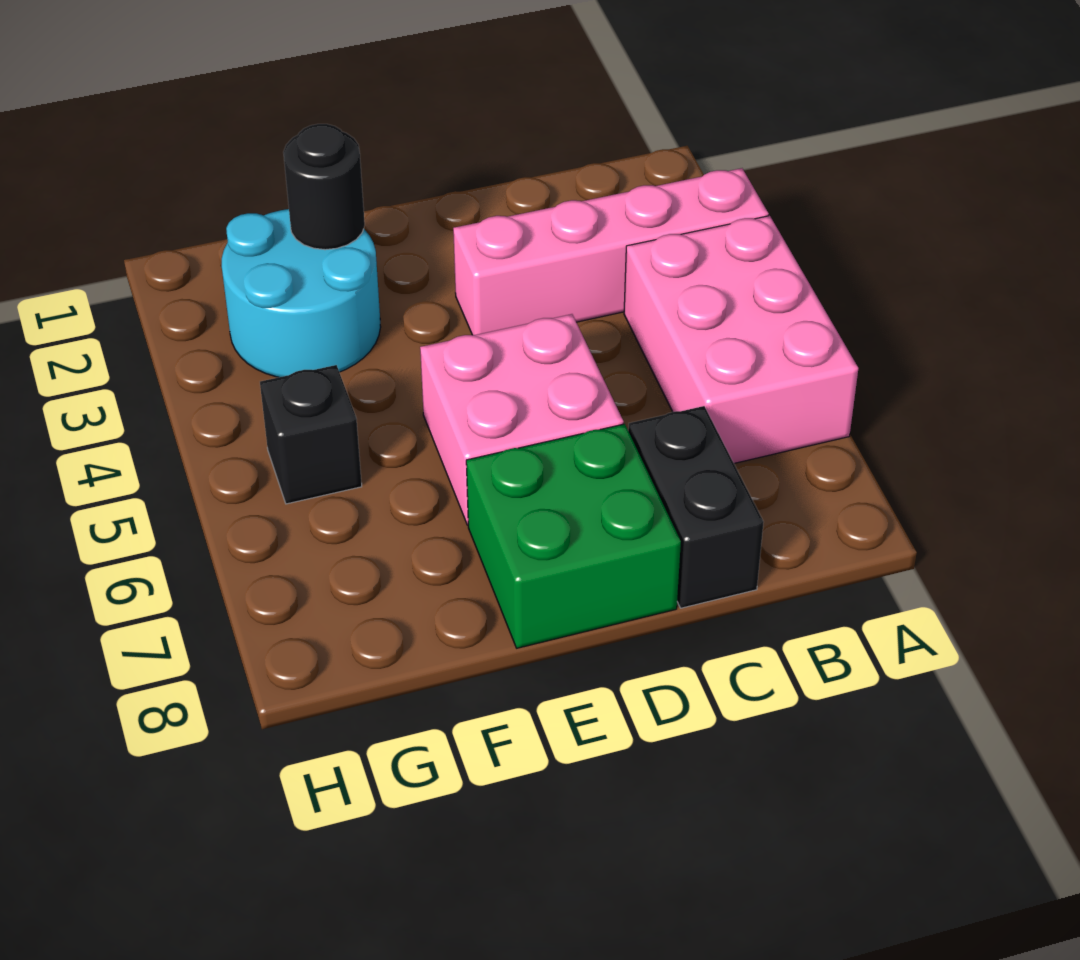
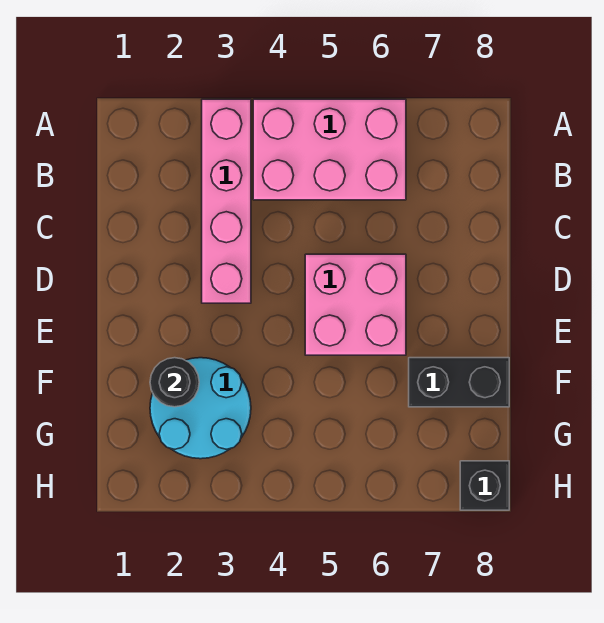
black brick C7:C8 level 1 -> black brick F7:F8 level 1
green brick D7:E8 level 1 -> none
black brick G5 level 1 -> black brick H8 level 1

